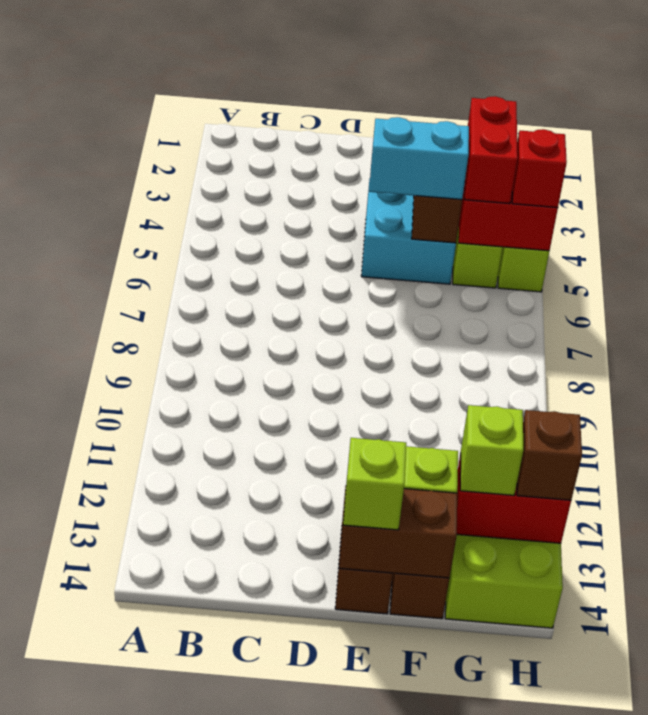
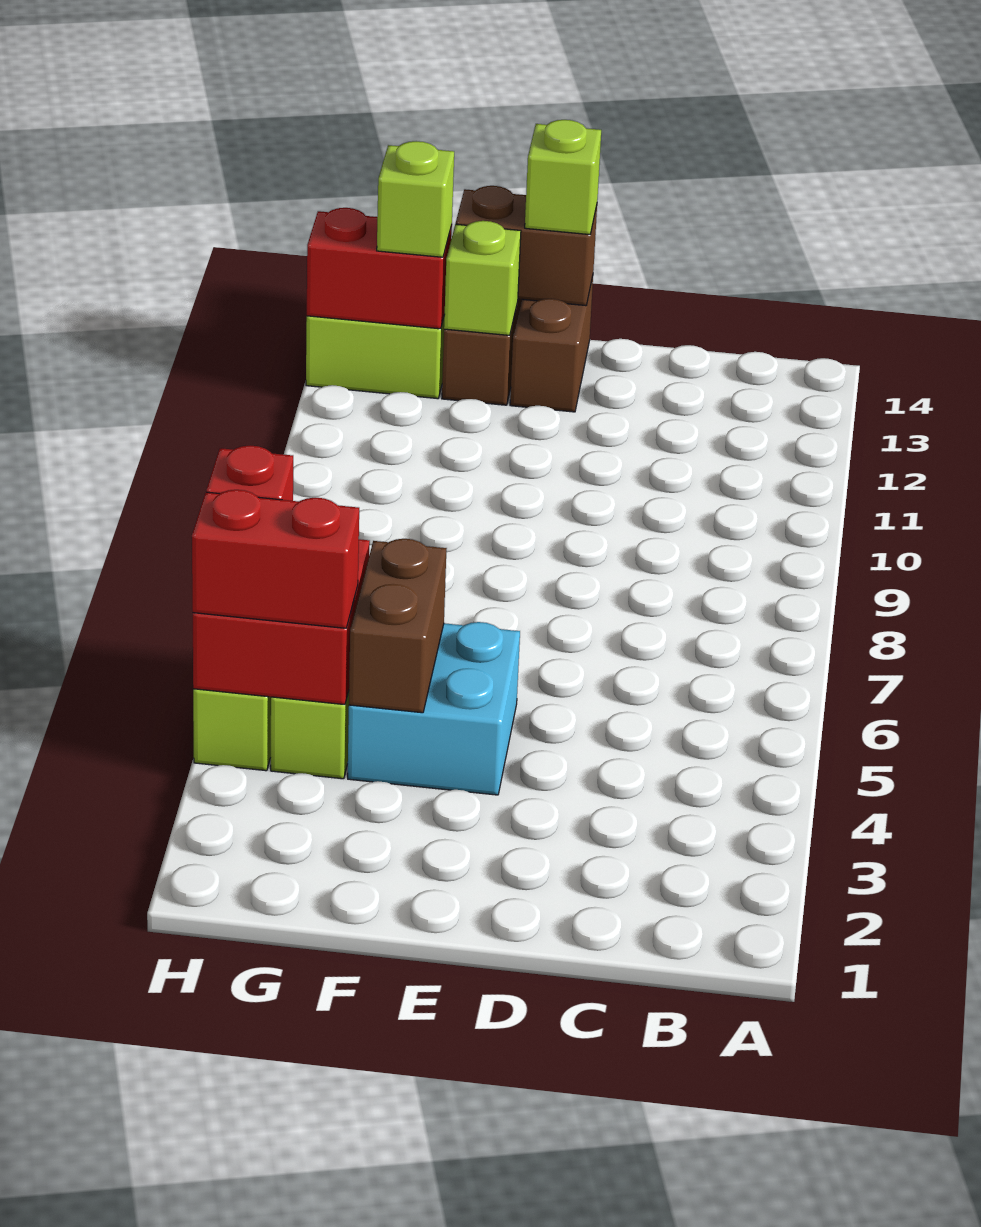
cyan brick E5:F5 level 3 -> none
red brick G4:G5 level 3 -> red brick G4:H4 level 3
brown brick H13 level 3 -> none

